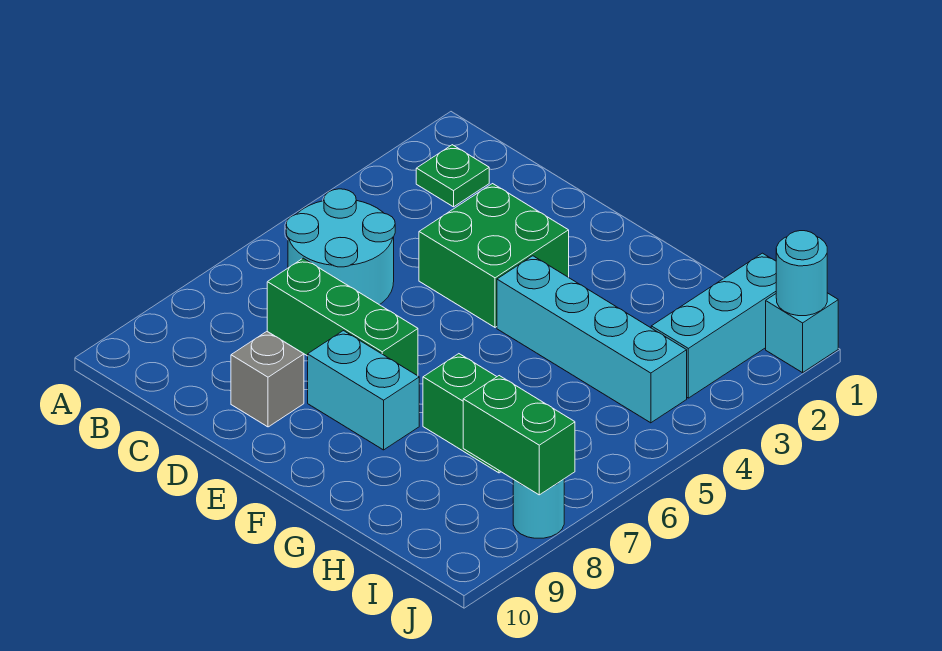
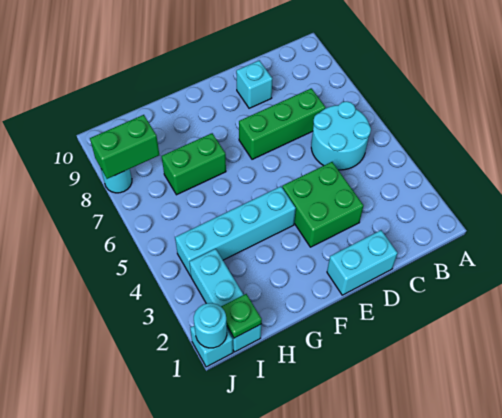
green plate B2 level 1 -> green plate I1 level 2
grey brick D9 level 1 -> cyan brick D9 level 1
cyan brick E8:F8 level 1 -> cyan brick D1:E1 level 1

